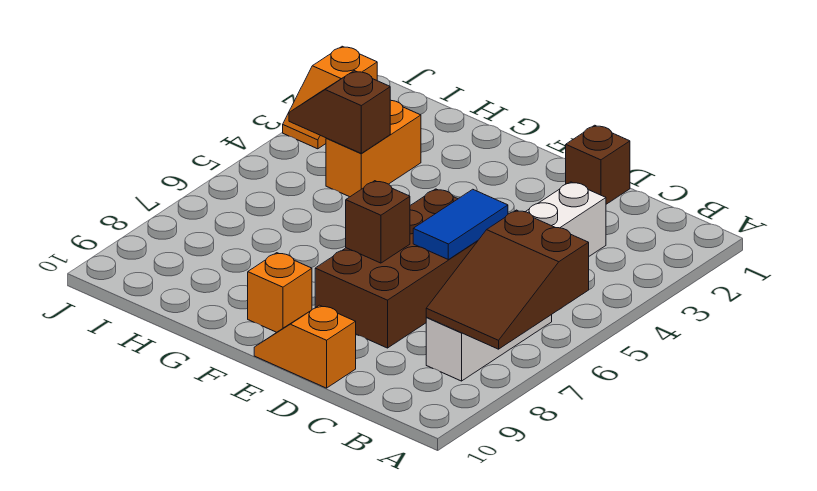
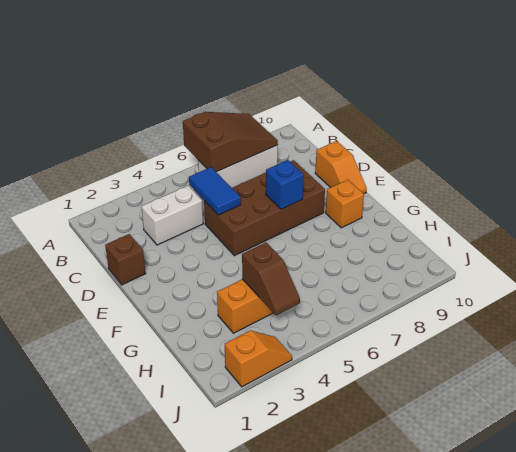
blue tile D5:D6 level 2 -> blue tile C5:D5 level 2
brown brick E7 level 2 -> blue brick E7 level 2

